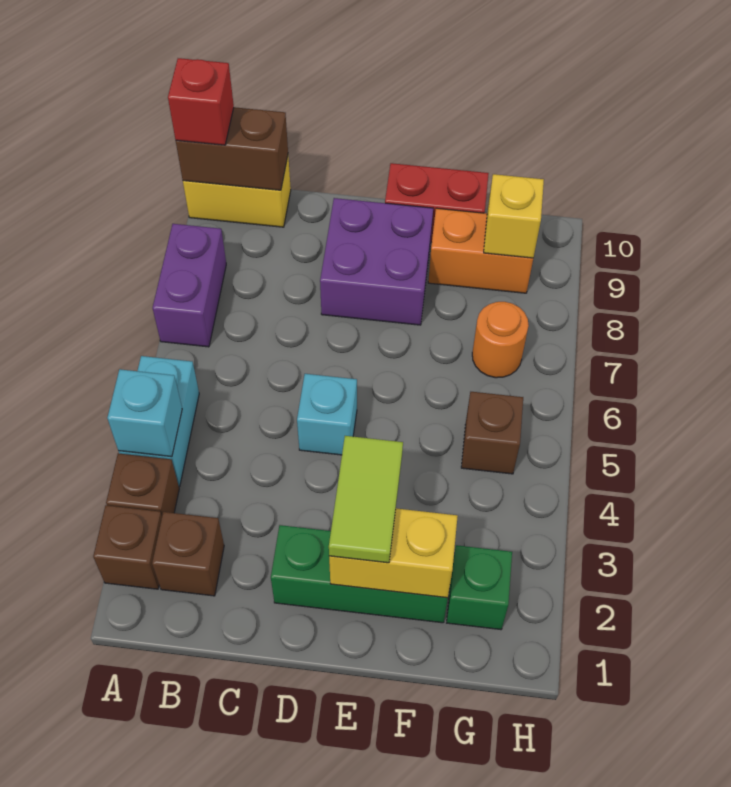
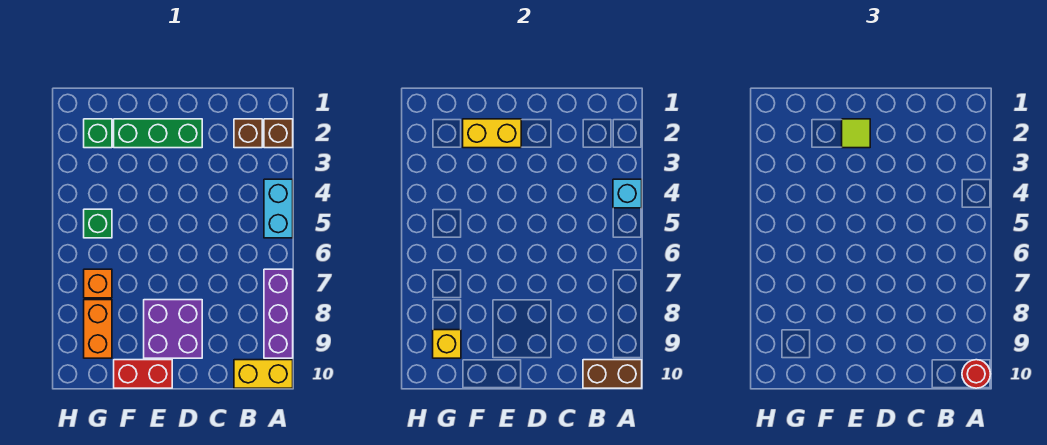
brown brick A3 level 1 -> none
purple brick A7:A8 level 1 -> purple brick A7:A9 level 1
red brick A10 level 3 -> red round brick A10 level 3
cyan brick D5 level 1 -> none
lime tile E2:E3 level 3 -> lime tile E2 level 3
orange brick F9:G9 level 1 -> orange brick G8:G9 level 1
brown brick G5 level 1 -> green brick G5 level 1
orange round brick G7 level 1 -> orange brick G7 level 1

